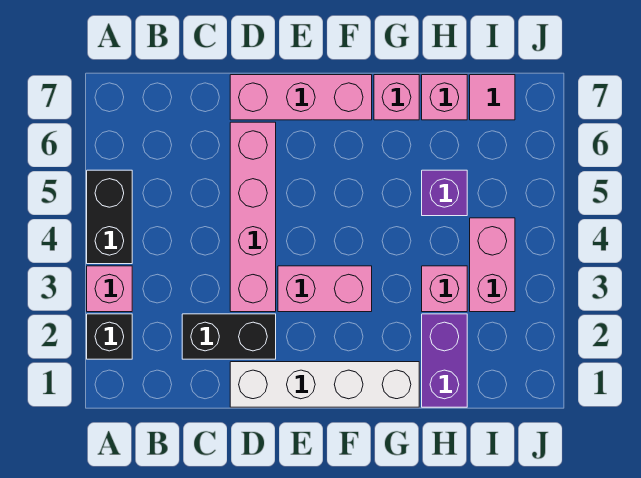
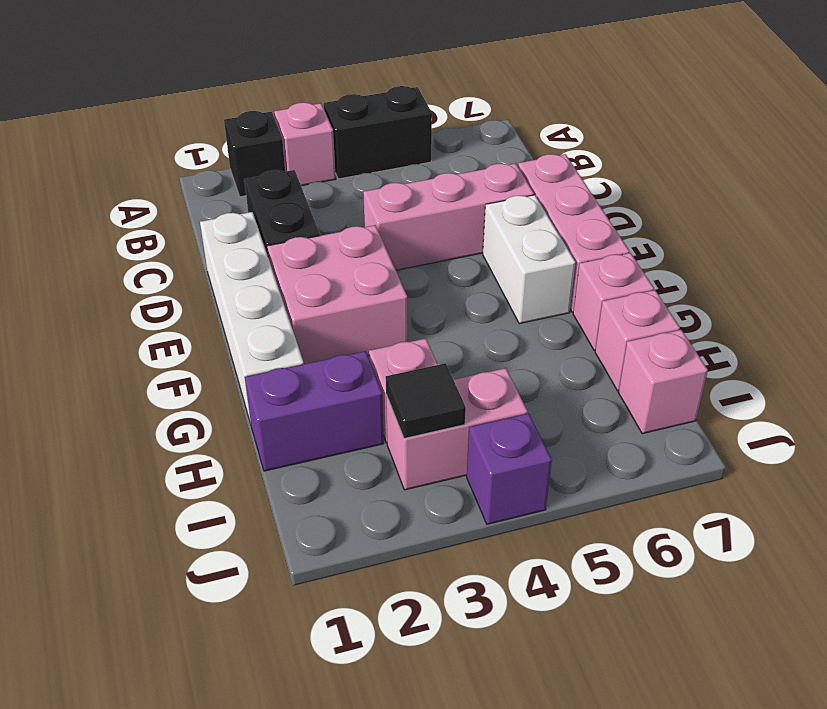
pink brick D3:D6 level 1 -> pink brick D4:D6 level 1
pink brick E3:F3 level 1 -> pink brick E2:F3 level 1
none -> white brick E6:F6 level 1
purple brick H5 level 1 -> purple brick J4 level 1
none -> black tile I3 level 2
pink tile I7 level 1 -> pink brick I7 level 1

